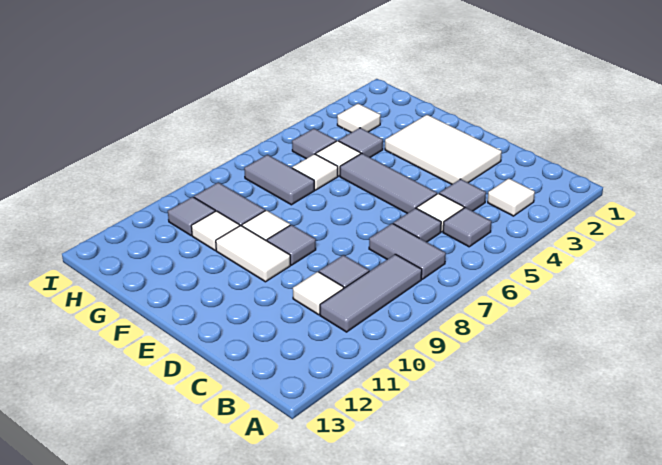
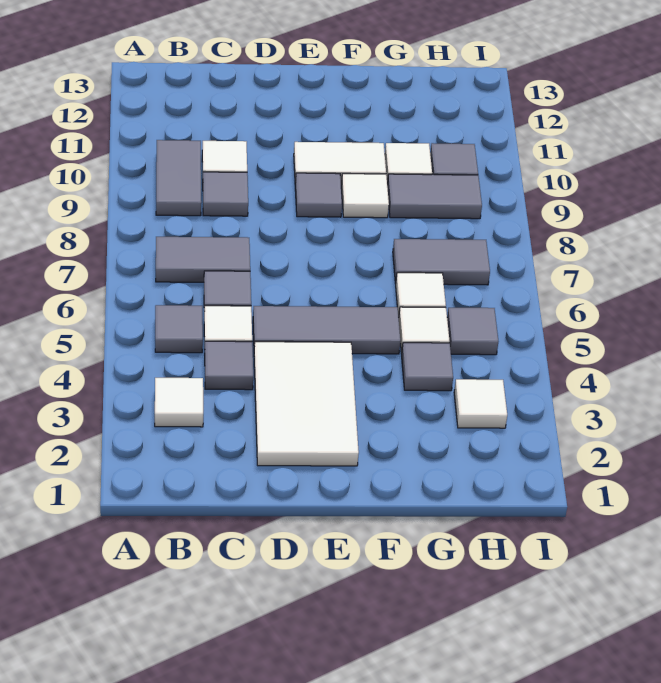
grey tile B8:B10 level 1 -> grey tile B9:B10 level 1
white tile D2:F3 level 1 -> white tile D2:E4 level 1

